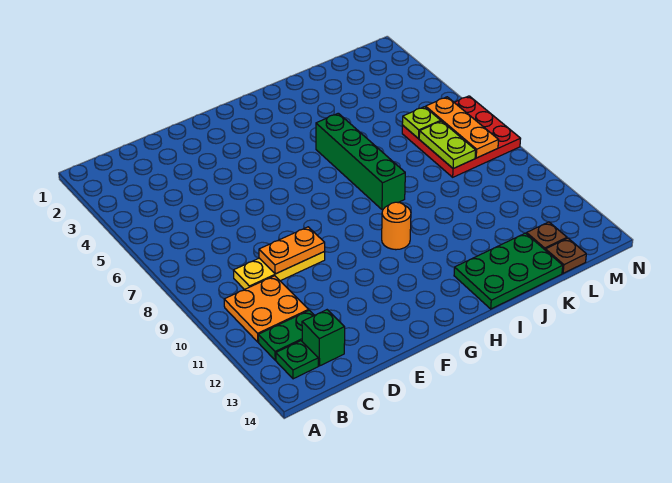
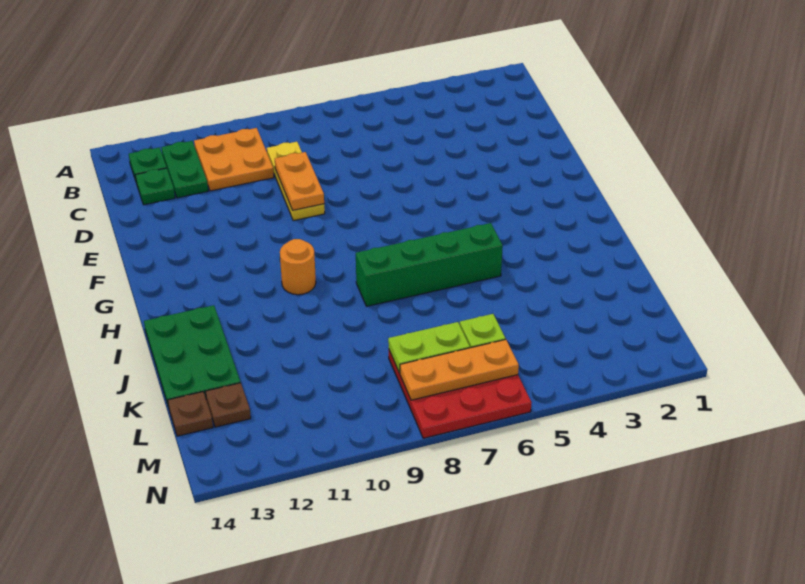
green brick C13 level 1 -> green plate C13 level 1

